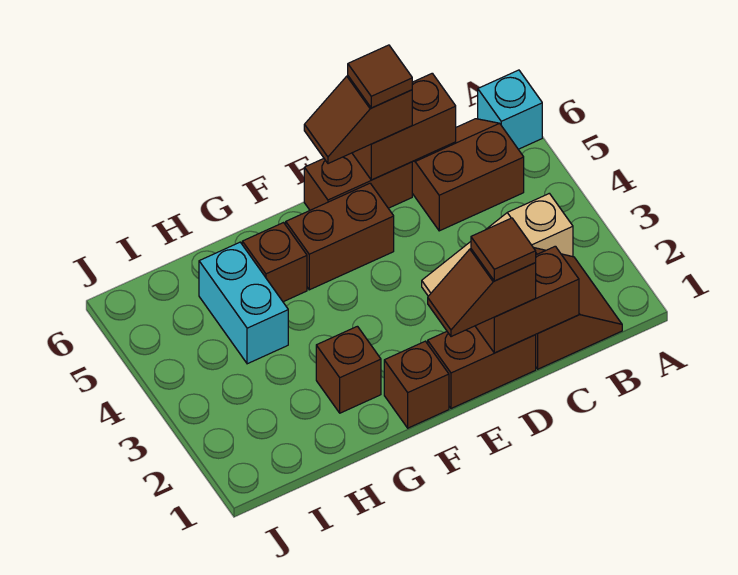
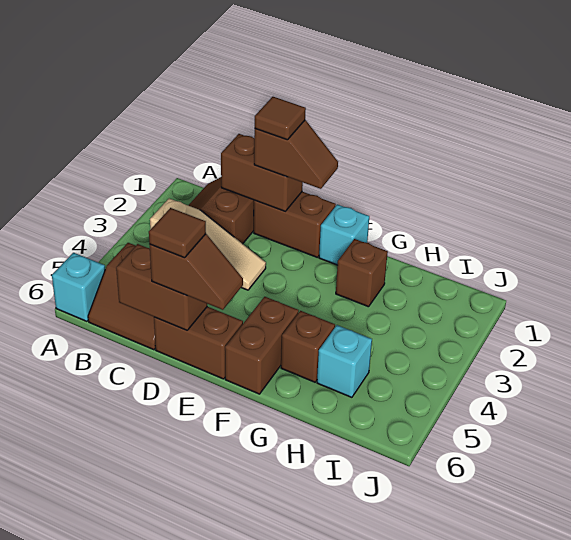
brown brick E5:F5 level 1 -> brown brick F5:F6 level 1
brown brick F1 level 1 -> cyan brick F1 level 1
cyan brick H4:H5 level 1 -> cyan brick H5 level 1

